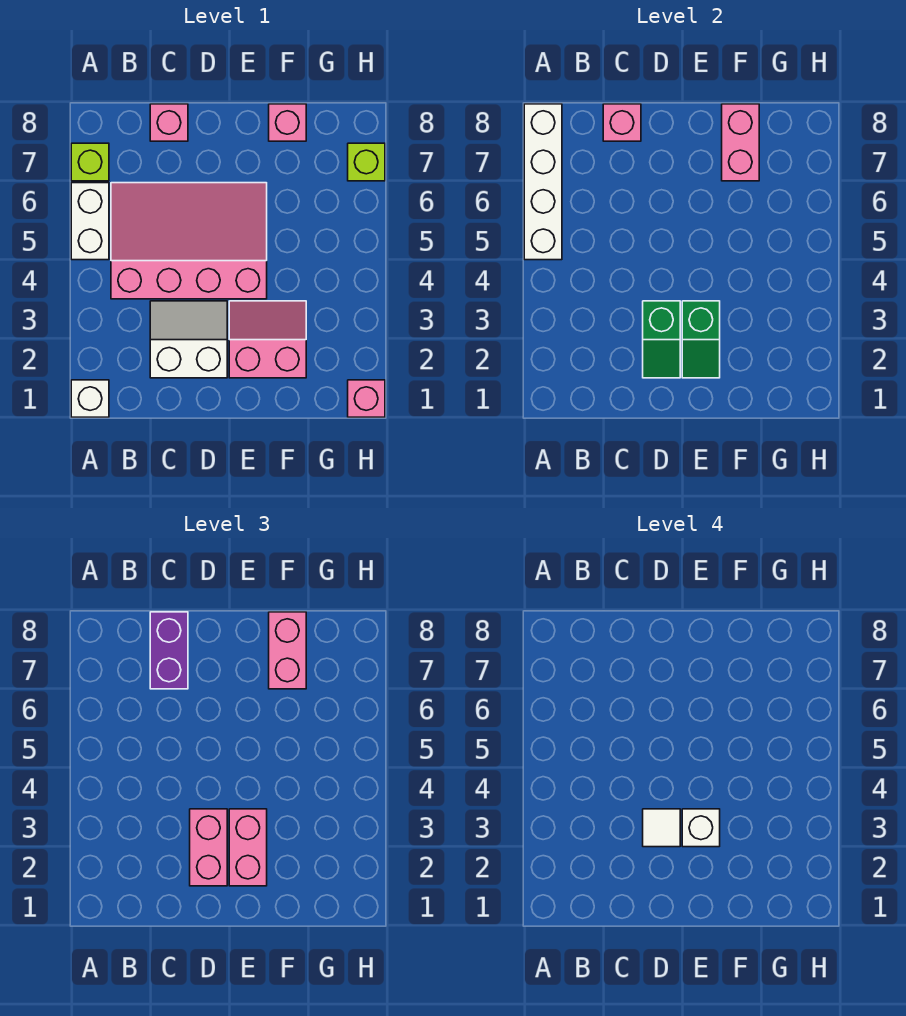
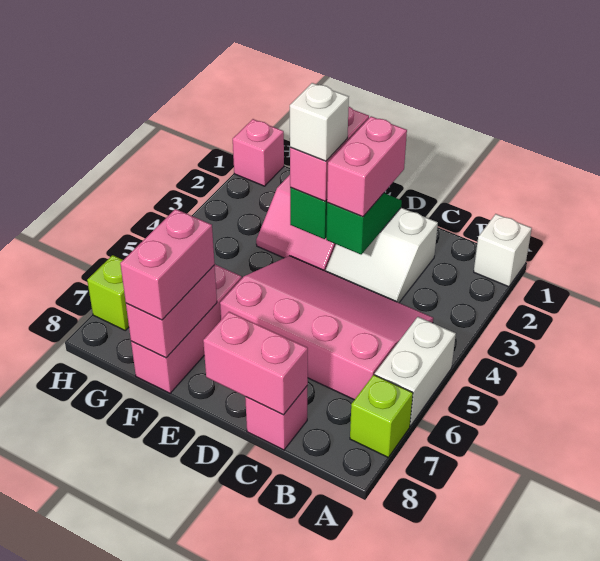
white brick A5:A8 level 2 -> none
pink slope B4:E6 level 1 top 4 -> pink slope B4:E6 level 1 top 6
purple brick C7:C8 level 3 -> none
pink brick C8 level 2 -> pink brick C8:D8 level 2
white tile D3 level 4 -> none
pink brick F8 level 1 -> pink brick F6:F8 level 1

